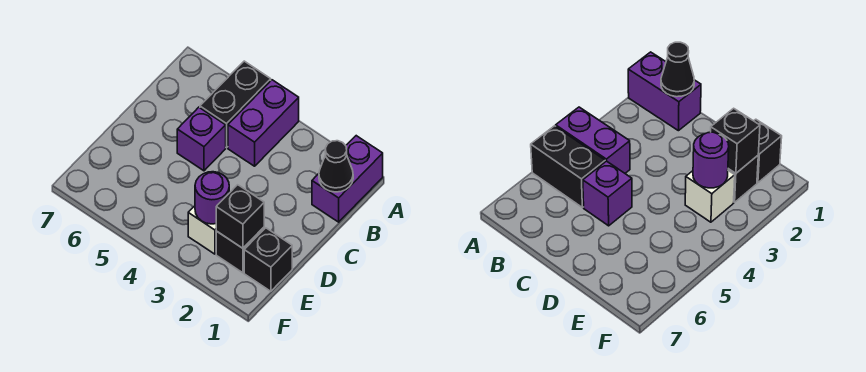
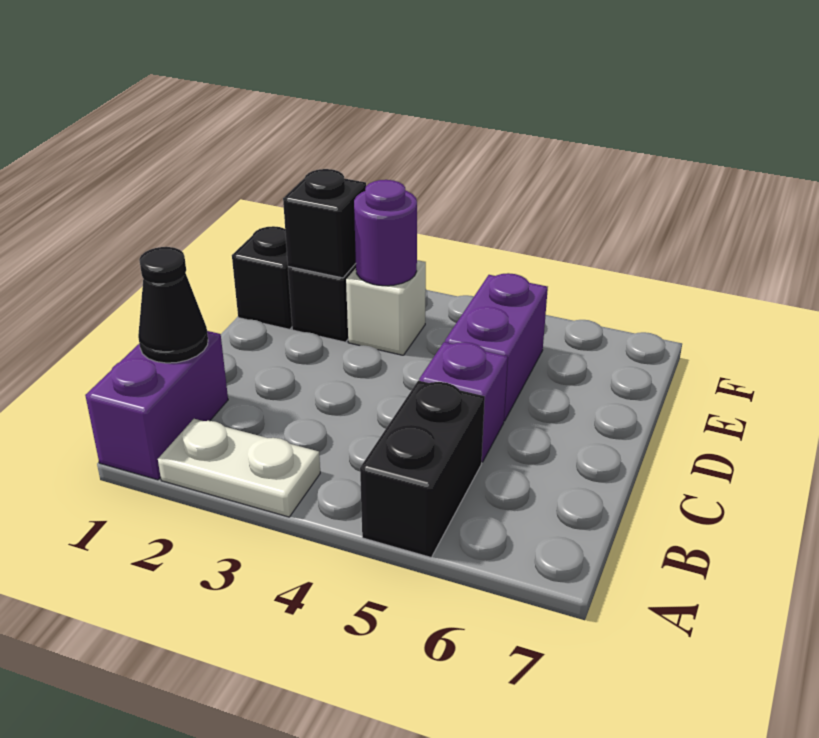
none -> white plate A2:A3 level 1
purple brick A4:B4 level 1 -> purple brick D5:E5 level 1

